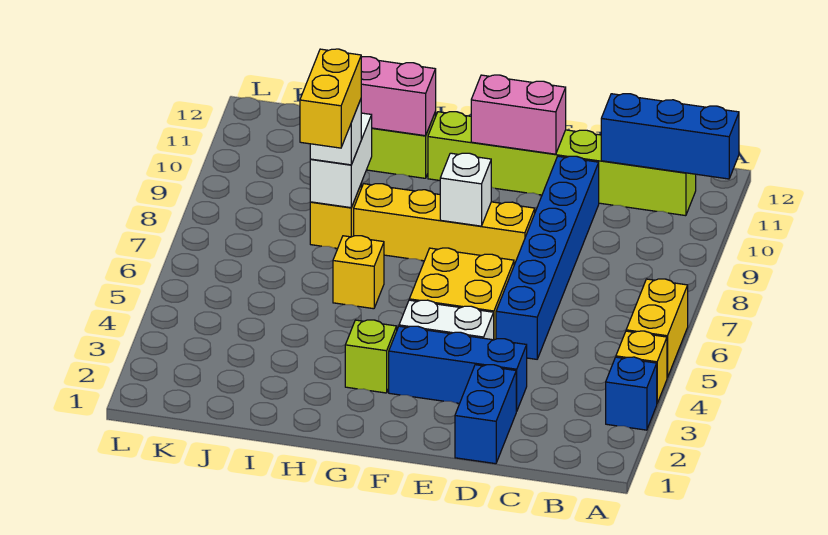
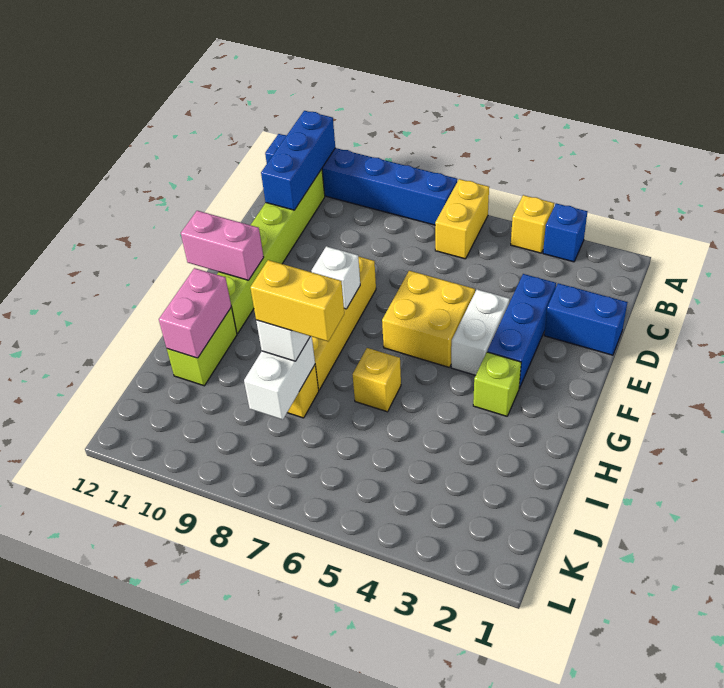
yellow brick A5:A6 level 1 -> yellow brick A6:B6 level 1
blue brick D5:D10 level 1 -> blue brick A7:A12 level 1
pink brick E11:F11 level 2 -> pink brick F11:F12 level 2
white brick I8:I9 level 2 -> white brick I8:J8 level 2

